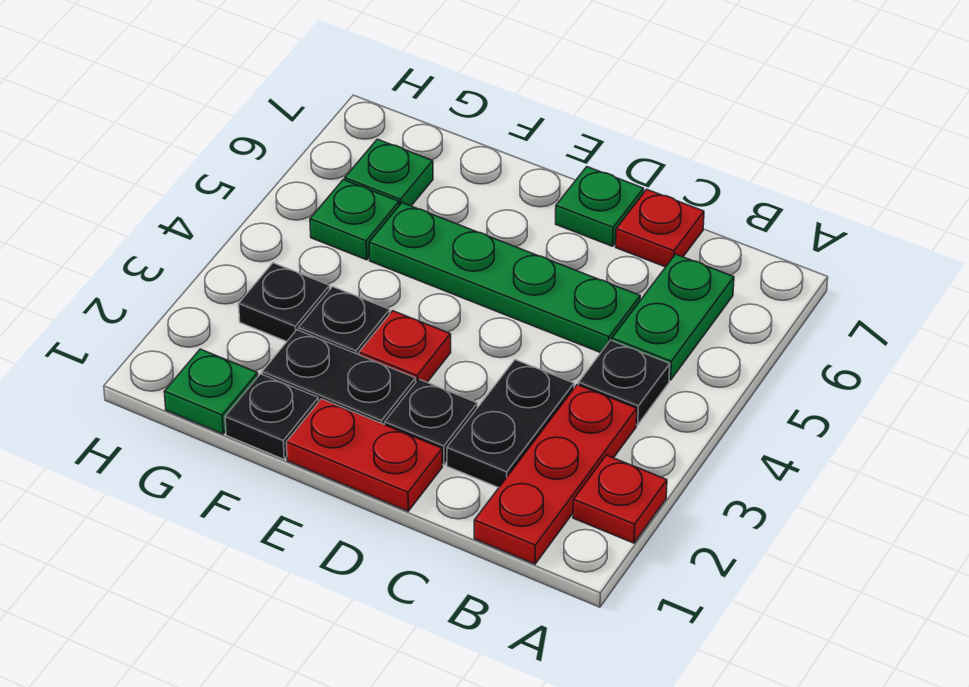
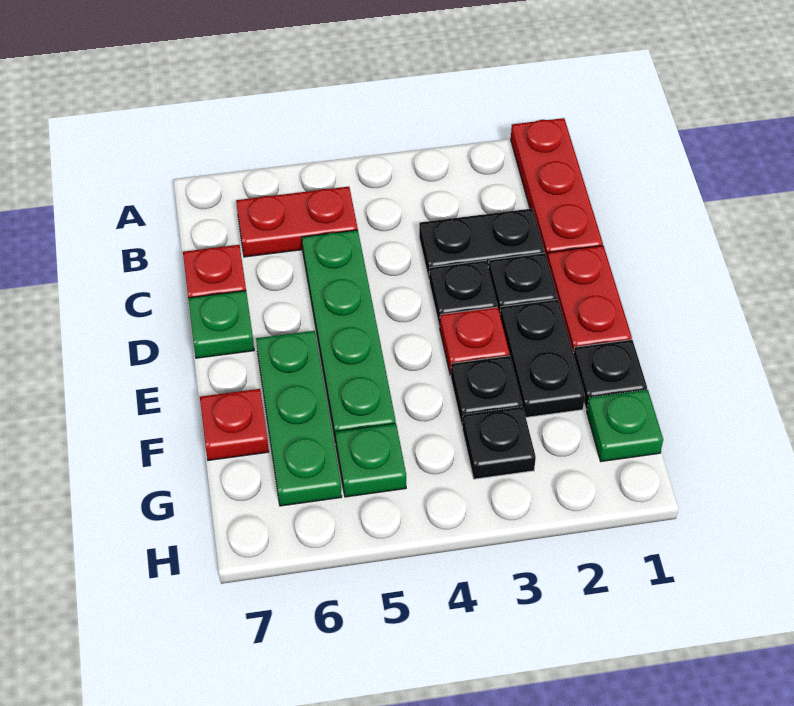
red plate A2 level 1 -> red plate F7 level 1
red plate B1:B3 level 1 -> red plate A1:C1 level 1
black plate B4 level 1 -> black plate D3 level 1
green plate B5:B6 level 1 -> red plate B5:B6 level 1
green plate G6 level 1 -> green plate E6:G6 level 1

